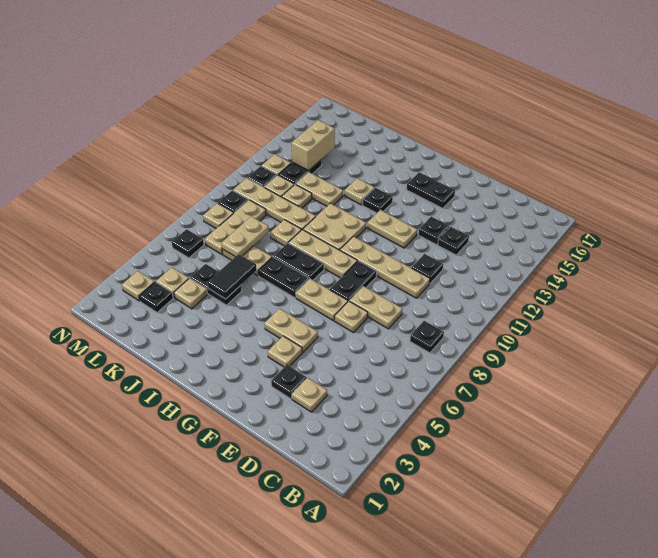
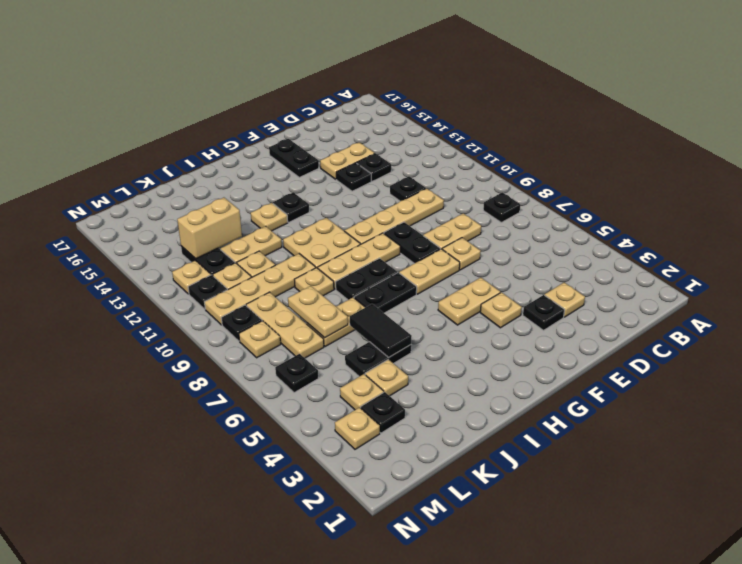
tan plate F12:G12 level 1 -> tan plate D14:E14 level 1
black plate F15:G15 level 1 -> black plate F15:F16 level 1
tan brick L13:L14 level 2 -> tan brick K13:L13 level 2

